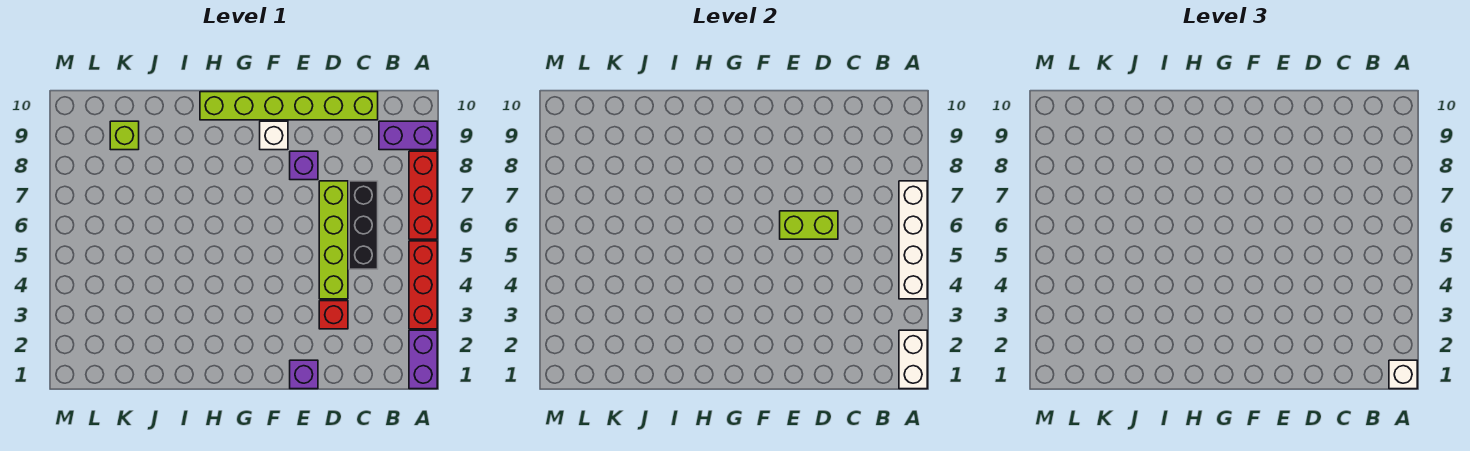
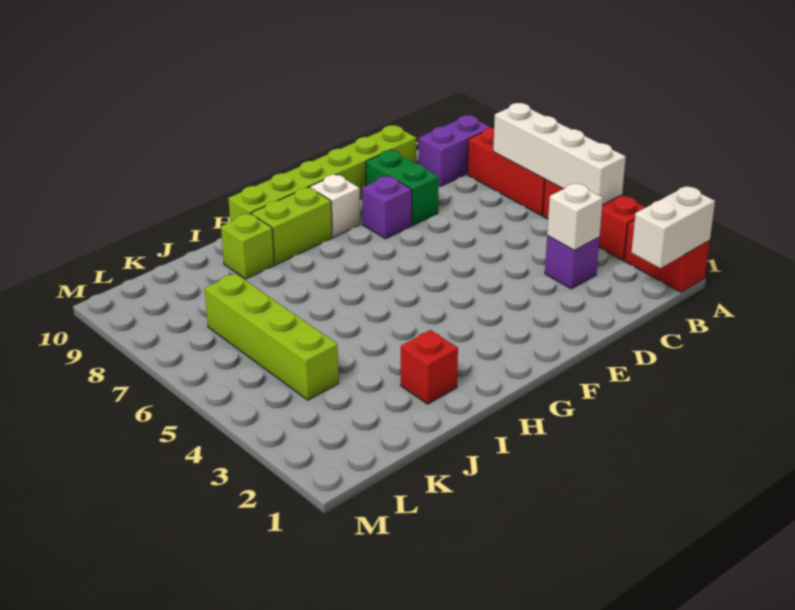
purple brick A1:A2 level 1 -> red brick A1:A2 level 1
white brick A1:A2 level 2 -> white brick A1:B1 level 2
white brick A1 level 3 -> white brick C3 level 2
black brick C5:C7 level 1 -> none
red brick D3 level 1 -> red brick I2 level 1
lime brick D4:D7 level 1 -> lime brick K4:K7 level 1
lime brick D6:E6 level 2 -> lime brick G9:H9 level 1
none -> green brick D8:D9 level 1
purple brick E1 level 1 -> purple brick C3 level 1
lime brick K9 level 1 -> lime brick I9 level 1

